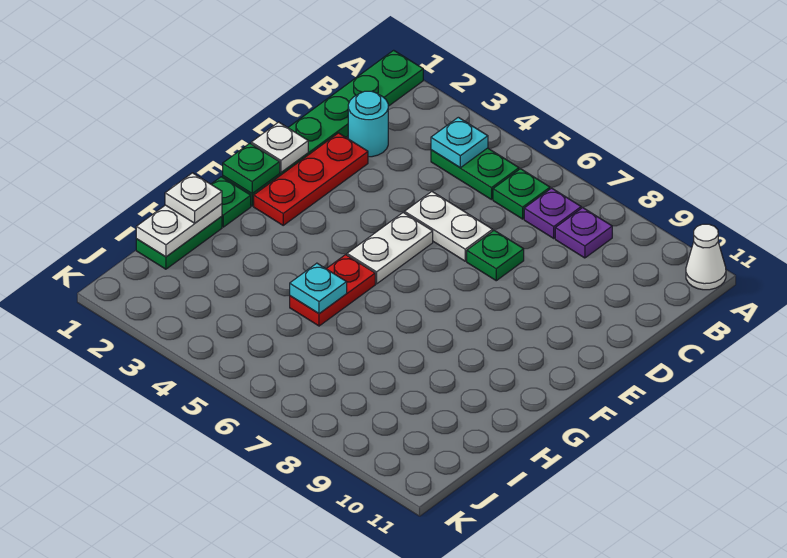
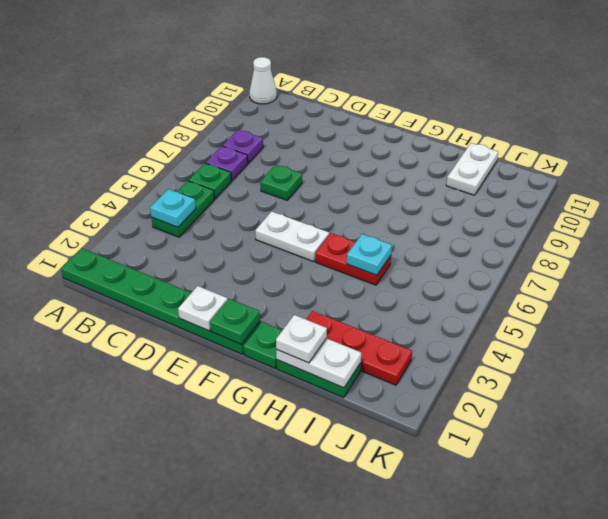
cyan round brick C2 level 1 -> none
red plate D2:F2 level 1 -> red plate H2:J2 level 1
white plate D5:D6 level 1 -> white plate I10:I11 level 1

